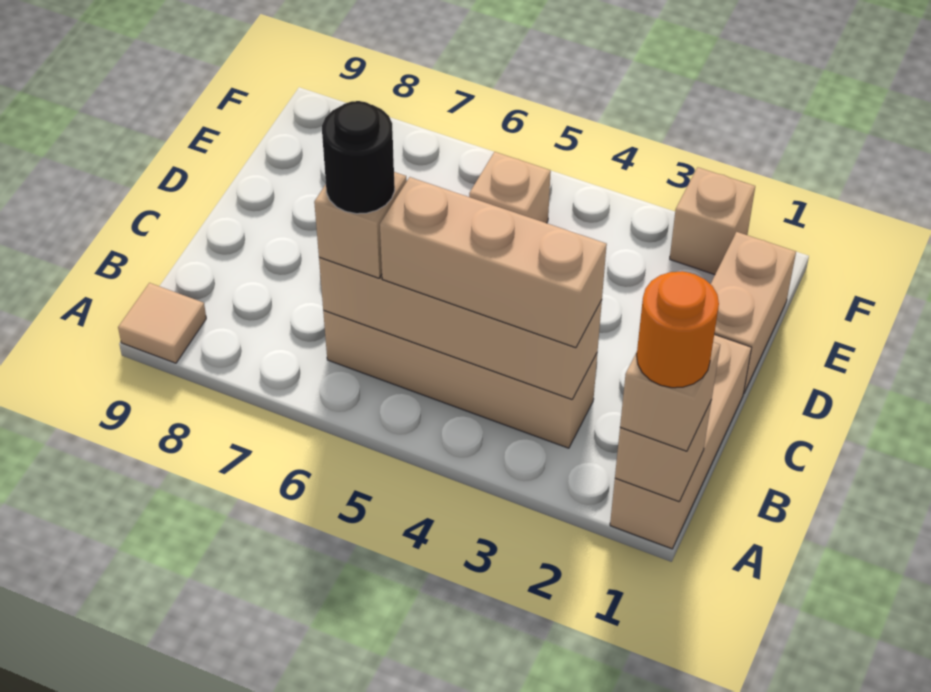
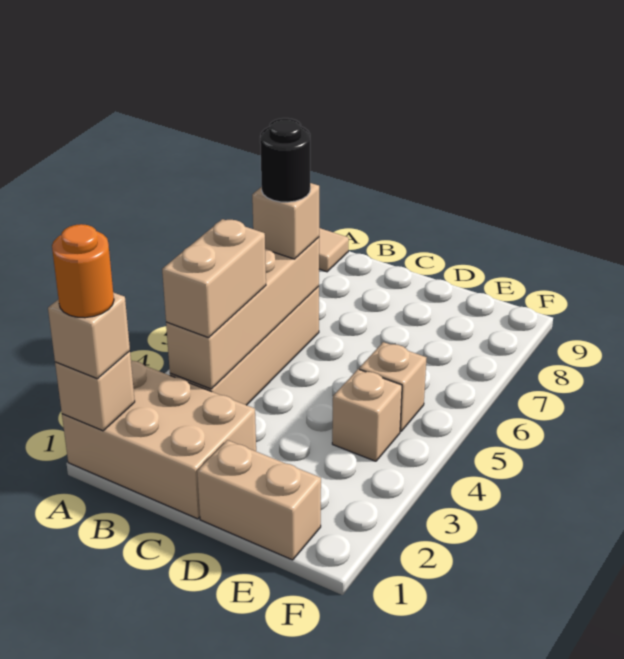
tan brick A1:C1 level 1 -> tan brick A1:C2 level 1
tan brick B3:B5 level 3 -> tan brick B3:B4 level 3
tan brick F2 level 1 -> tan brick E4 level 1

